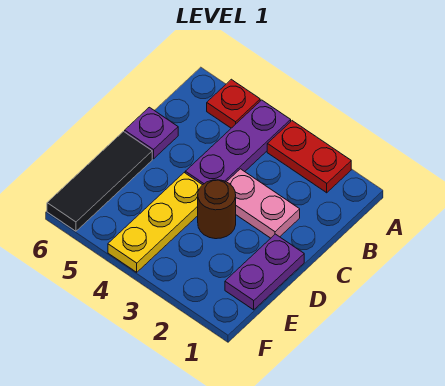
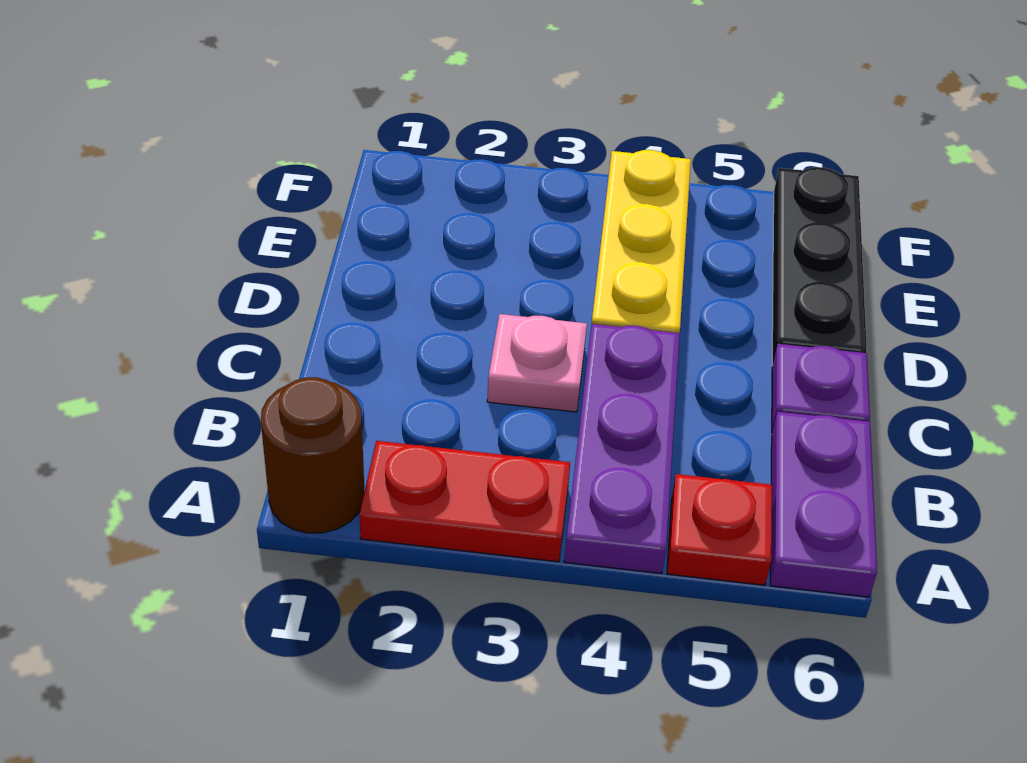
pink plate C2:C3 level 1 -> pink plate C3 level 1
purple plate D1:E1 level 1 -> purple plate A6:B6 level 1
brown round brick D3 level 1 -> brown round brick A1 level 1
black tile D6:F6 level 1 -> black plate D6:F6 level 1

